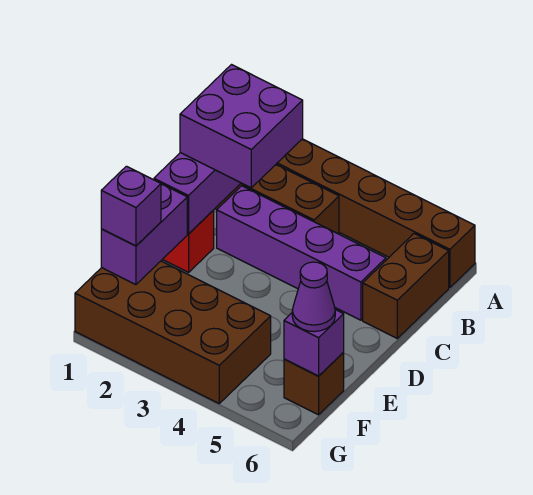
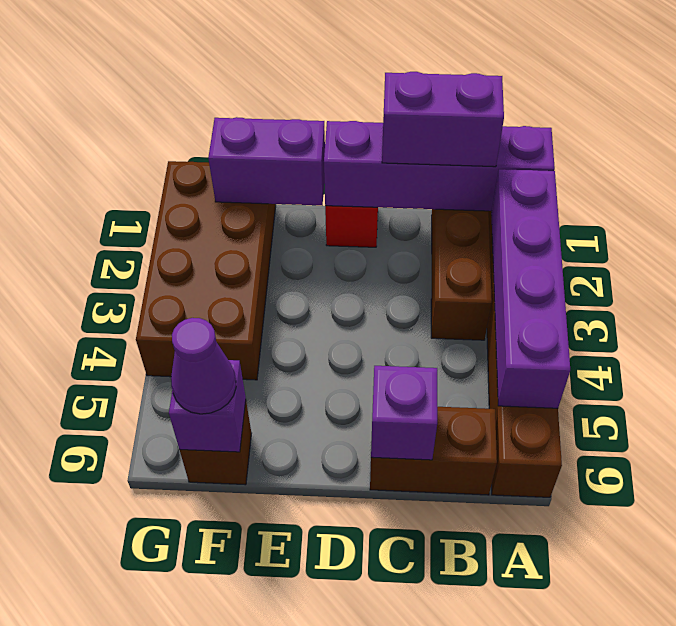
purple brick B1:C2 level 3 -> purple brick B1:C1 level 3
purple brick C2:C5 level 1 -> purple brick A2:A5 level 2
purple brick F1 level 3 -> purple brick C6 level 2

